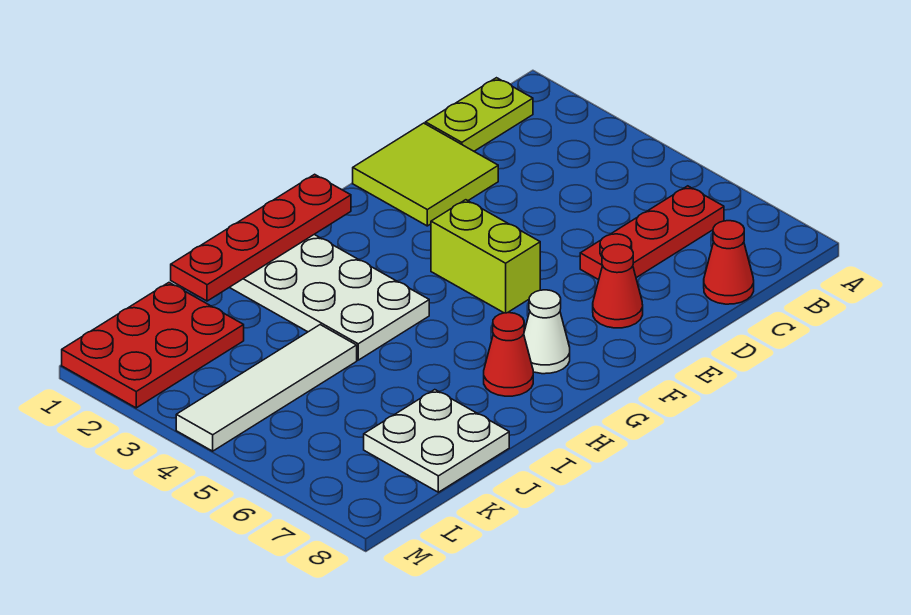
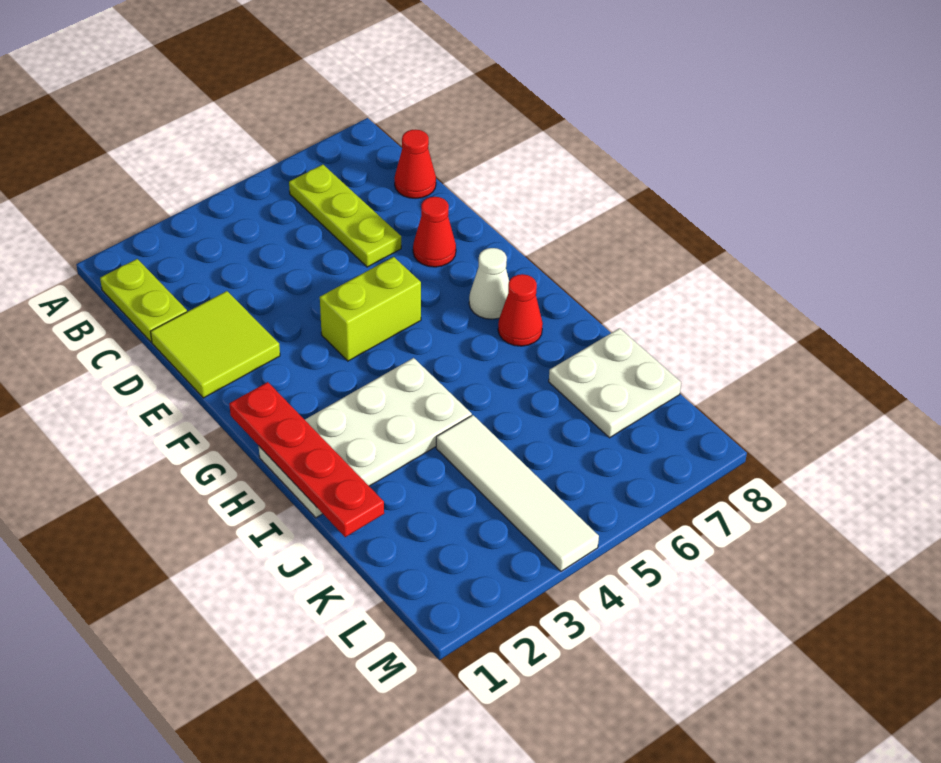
red plate B6:D6 level 1 -> lime plate B6:D6 level 1
red plate K1:M2 level 1 -> none

